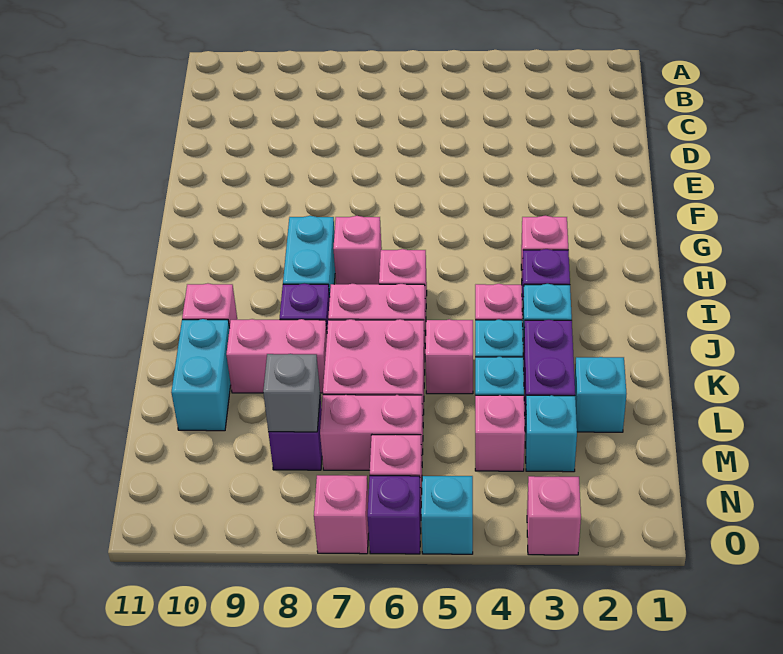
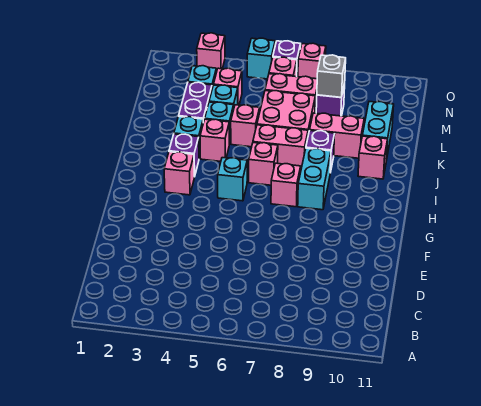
cyan brick L2 level 1 -> cyan brick H5 level 1

